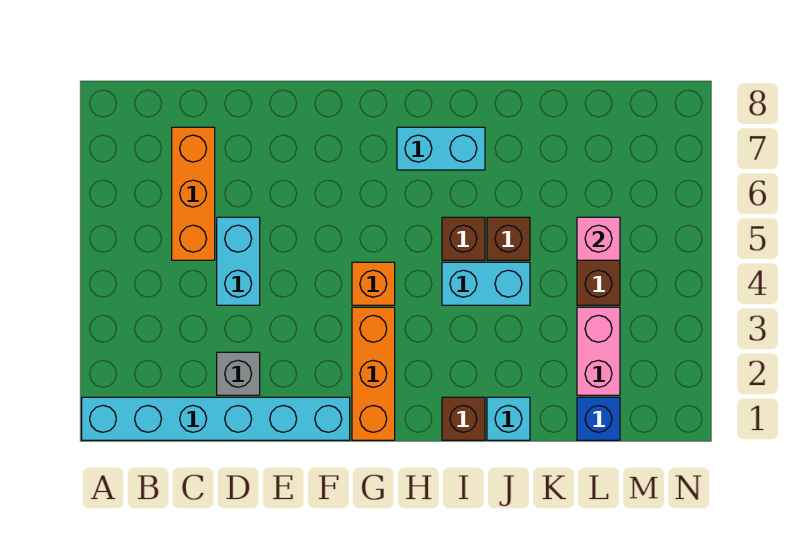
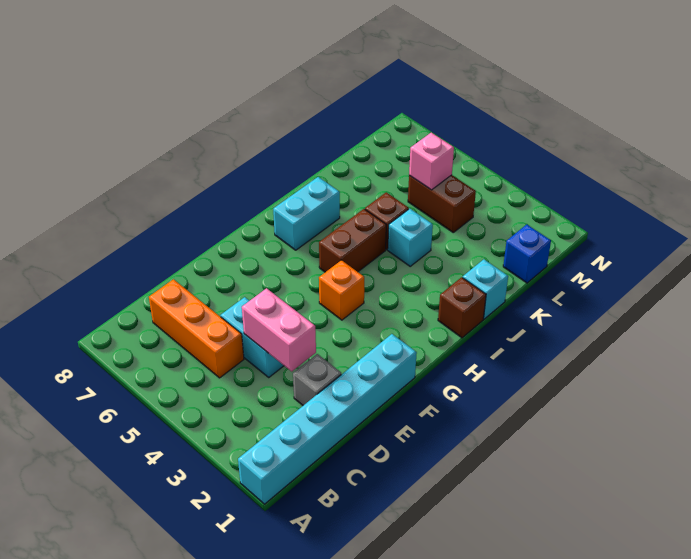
orange brick G1:G3 level 1 -> none
cyan brick I4:J4 level 1 -> cyan brick J4 level 1
brown brick I5 level 1 -> brown brick H5:I5 level 1
pink brick L2:L3 level 1 -> pink brick D3:D4 level 2

